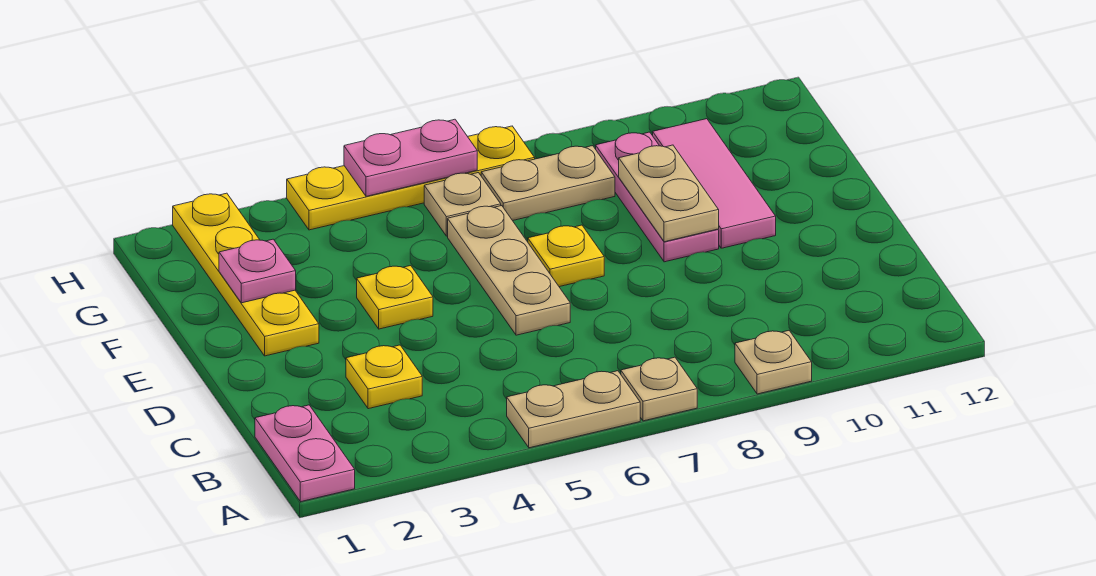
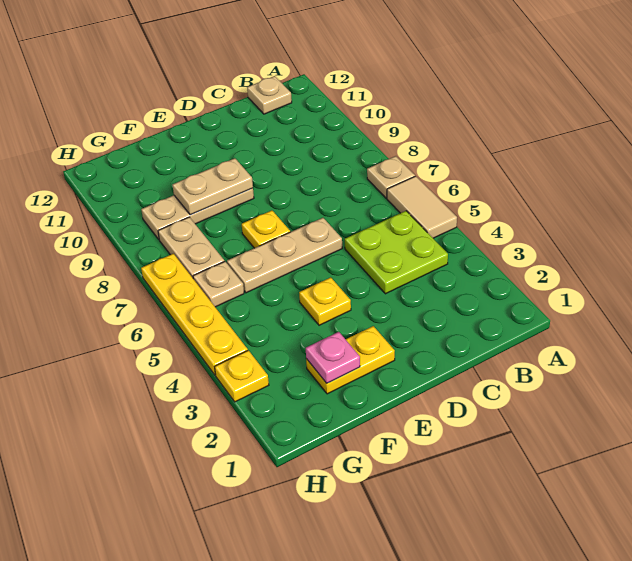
pink plate A1:B1 level 1 -> none
tan plate A5:A6 level 1 -> tan tile A5:A6 level 1
tan plate A9 level 1 -> tan plate B12 level 1
none -> lime plate B4:C5 level 1
yellow plate C3 level 1 -> yellow plate H3 level 1
yellow plate E2:H2 level 1 -> yellow plate E2:F2 level 1
pink plate E9:G9 level 1 -> tan plate E9:G9 level 1
pink tile E10:G10 level 1 -> none
pink plate H5:H6 level 2 -> none

